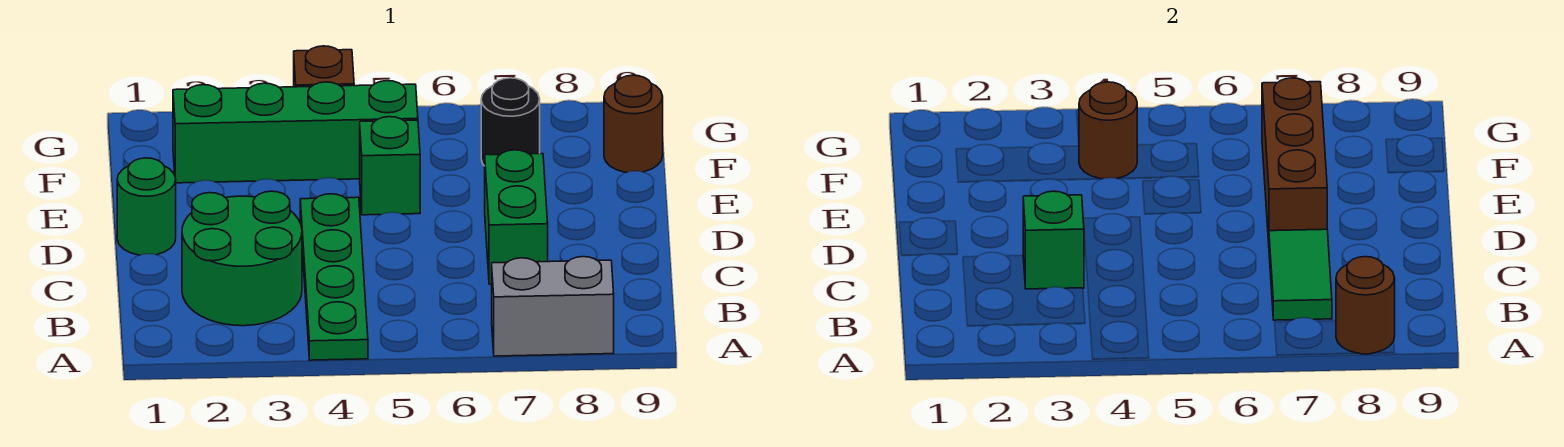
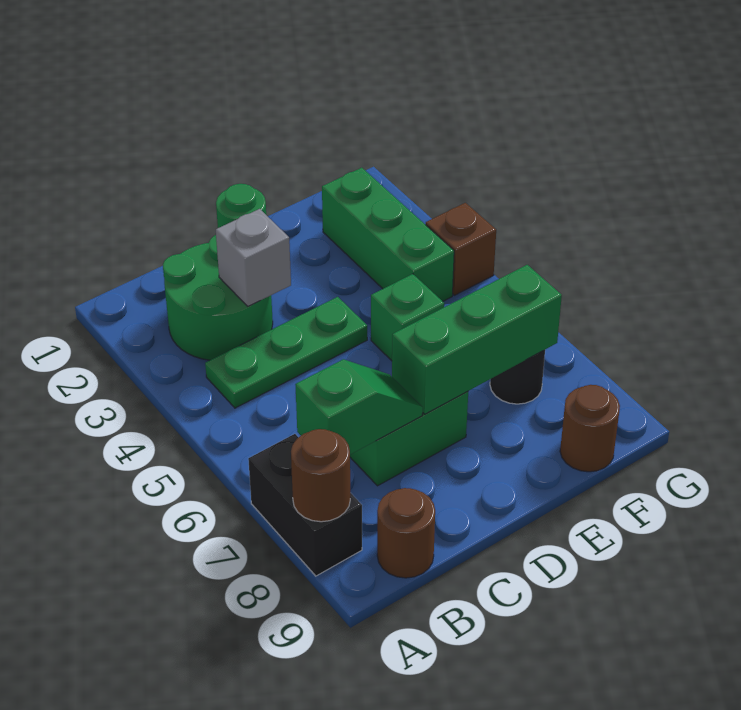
green plate A4:D4 level 1 -> green plate B4:D4 level 1
grey brick A7:A8 level 1 -> black brick A7:A8 level 1
green tile B7:C7 level 2 -> green slope B7:C7 level 2 top B
green brick C3 level 2 -> grey brick C3 level 2
brown brick D7:F7 level 2 -> green brick D7:F7 level 2
green brick F2:F5 level 1 -> green brick F2:F4 level 1
brown round brick F4 level 2 -> brown round brick B9 level 1

